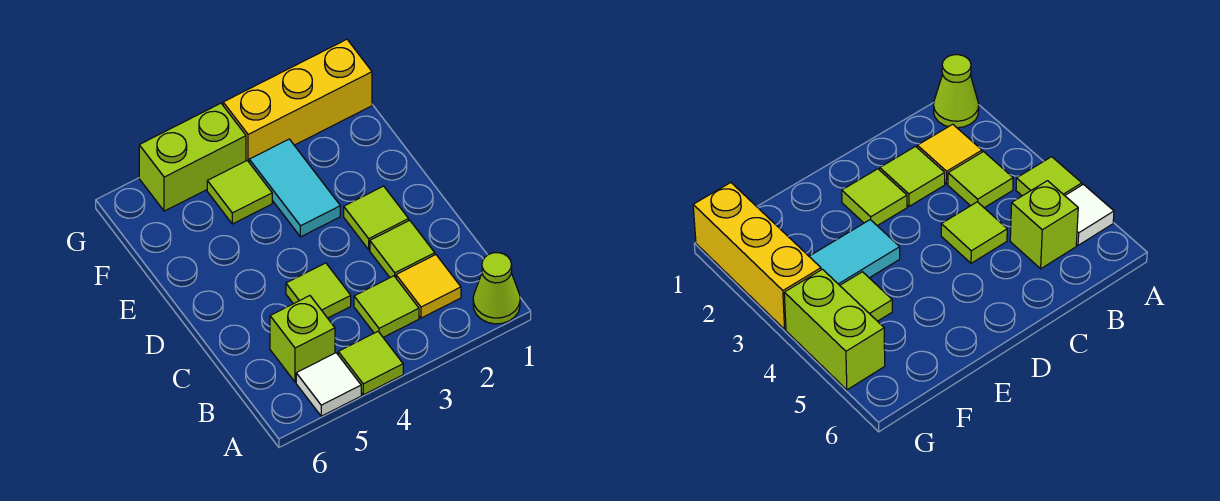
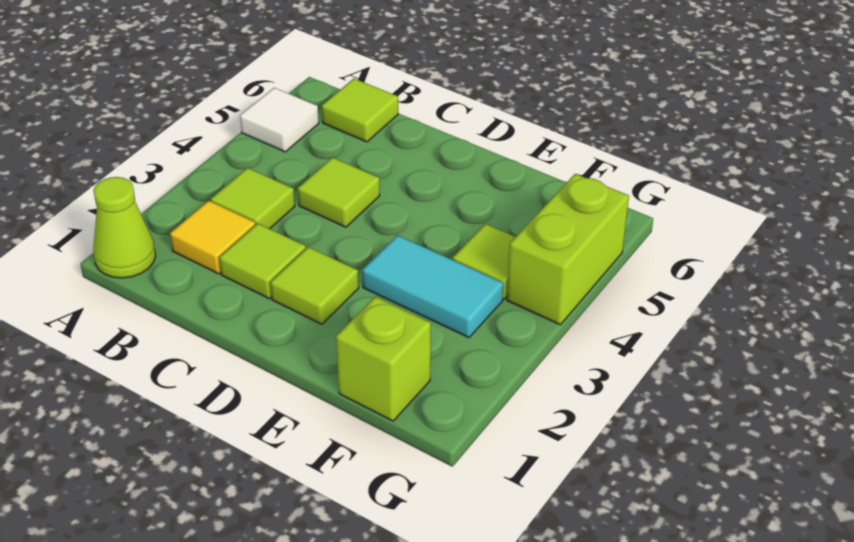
lime tile A4 level 1 -> lime tile B6 level 1
lime brick B5 level 1 -> lime brick F1 level 1
yellow brick G1:G3 level 1 -> none

